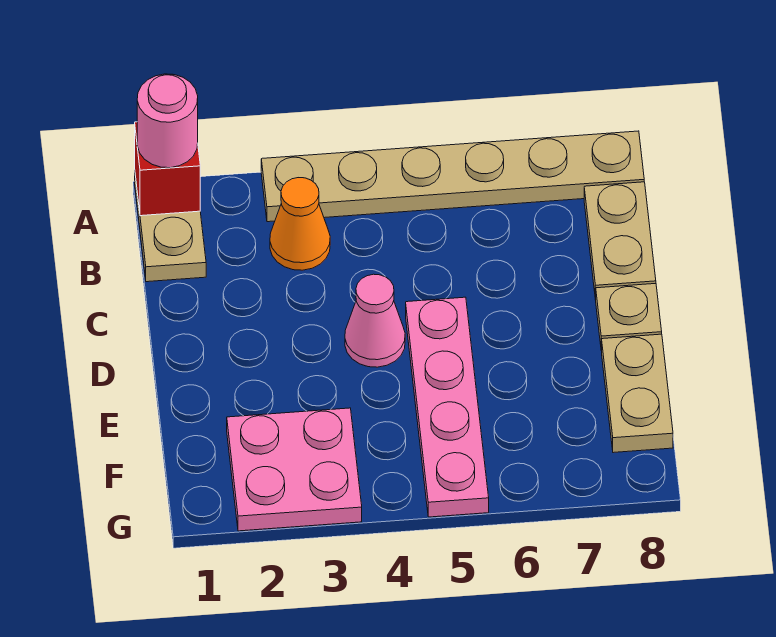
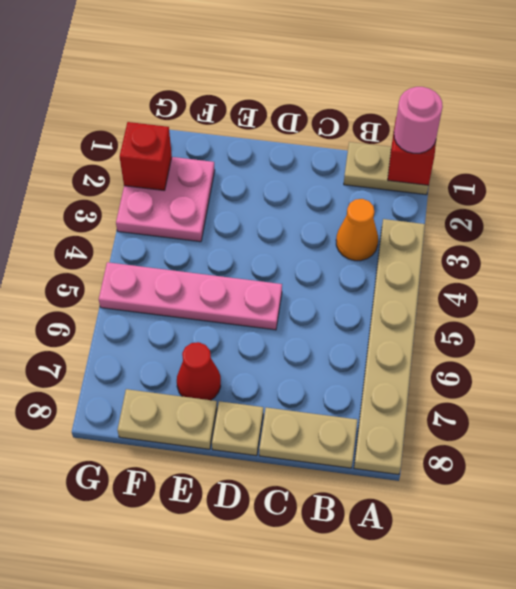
pink cone D4 level 1 -> none
none -> red cone E7 level 1
none -> red brick G2 level 2

